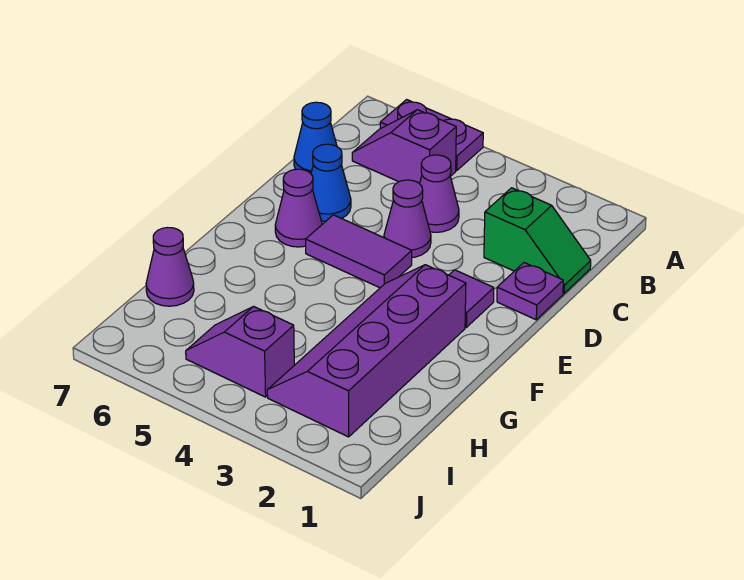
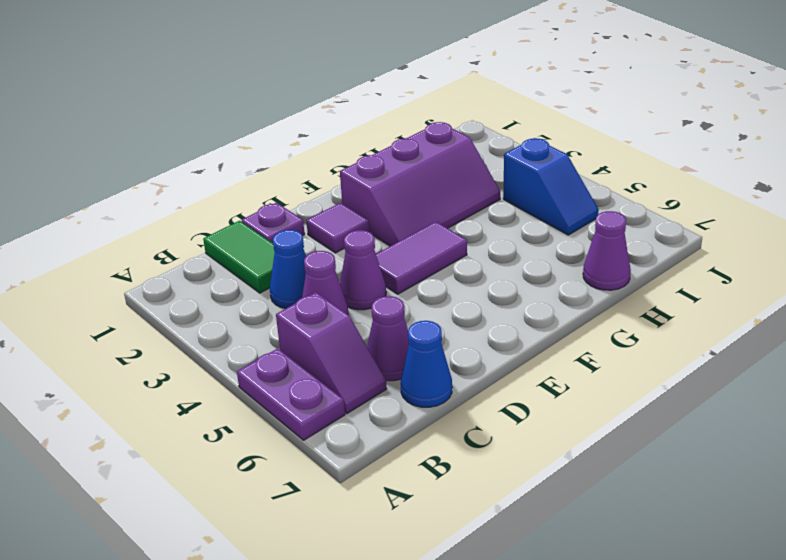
green slope C1:C2 level 1 top 2 -> green tile C1:C2 level 1
blue cone D6 level 1 -> blue cone C3 level 1
purple tile E4:E5 level 1 -> purple tile E4:F4 level 1
purple cone E6 level 1 -> purple cone C6 level 1
purple slope F2:I3 level 1 top 2 -> purple slope F2:H3 level 1 top 2
purple slope I4:I5 level 1 top 4 -> blue slope I4:I5 level 1 top 4

